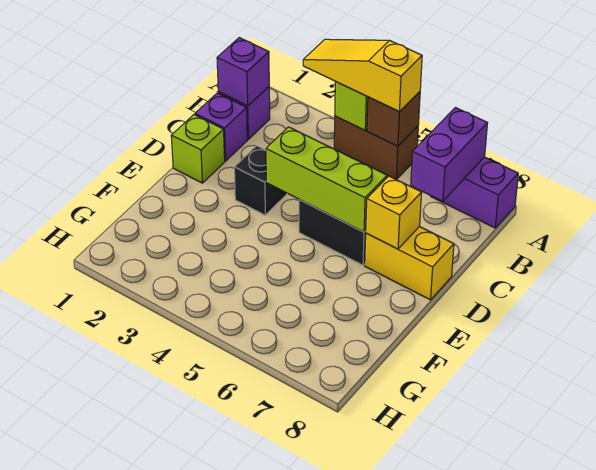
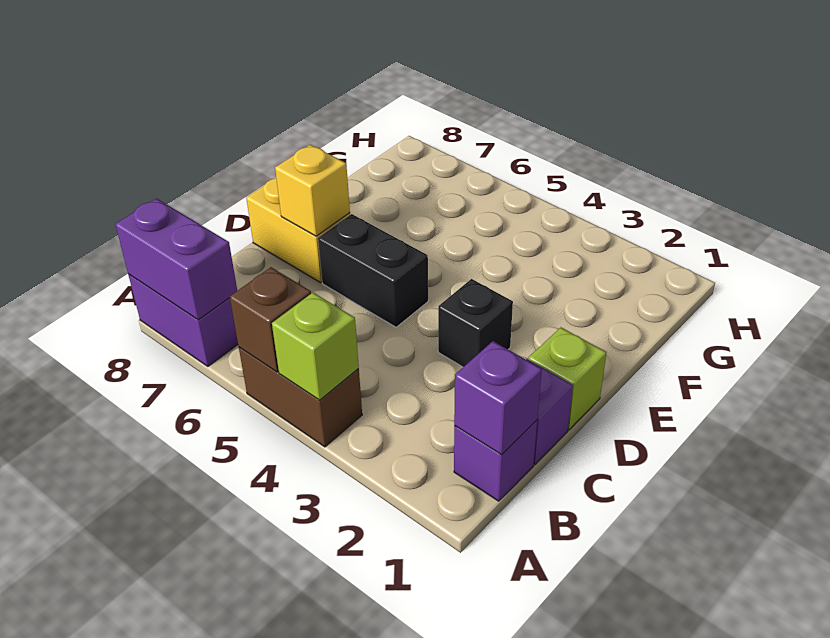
yellow slope A3:A5 level 3 top 5 -> none
purple brick A7:B7 level 2 -> purple brick A7:A8 level 2
lime brick D4:D6 level 2 -> none

